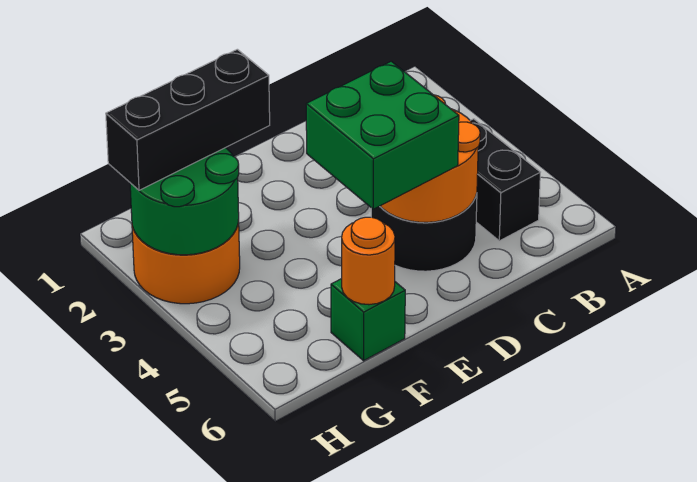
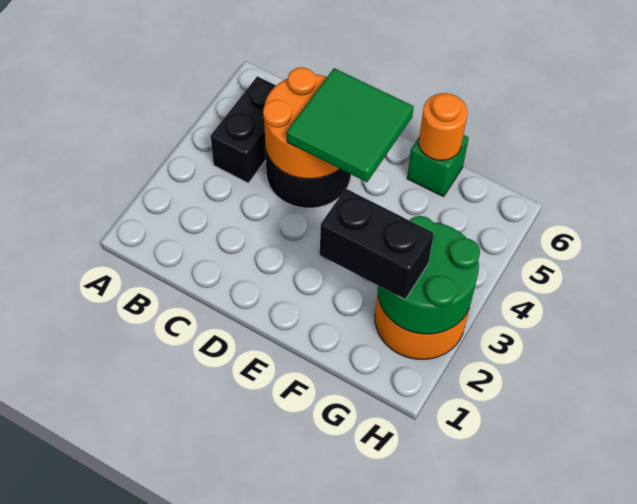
green brick D4:E5 level 3 -> green tile D4:E5 level 3
black brick F2:H2 level 3 -> black brick F2:G2 level 3

